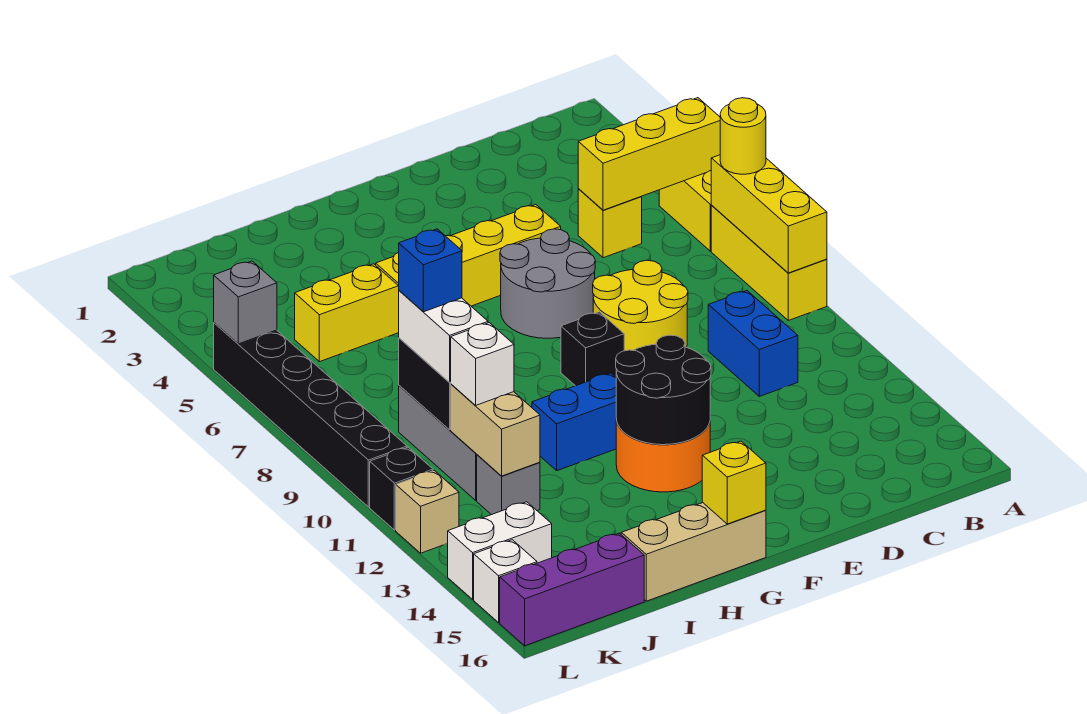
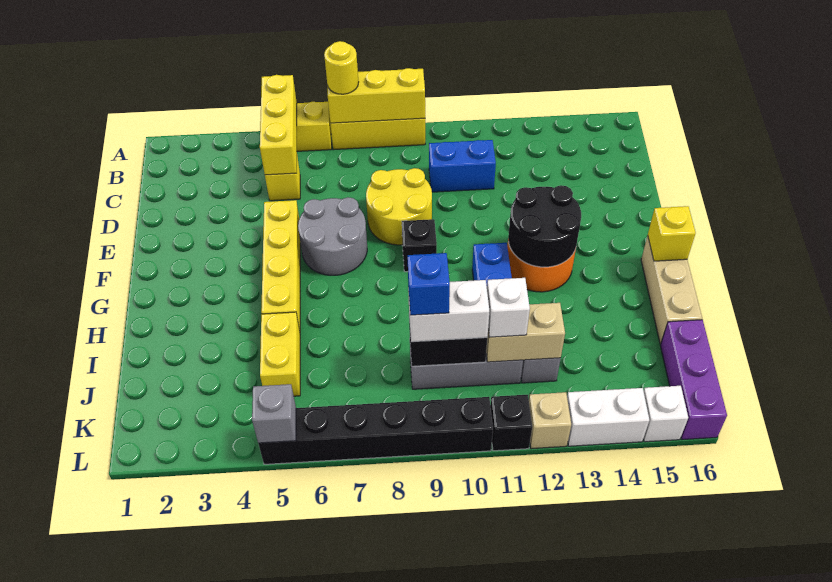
white brick K14:L14 level 1 -> white brick L13:L14 level 1

